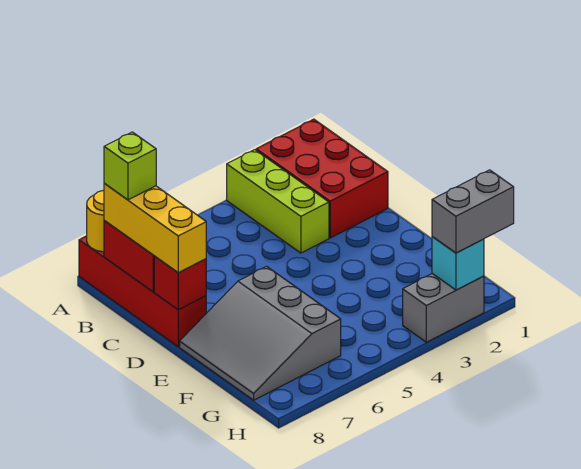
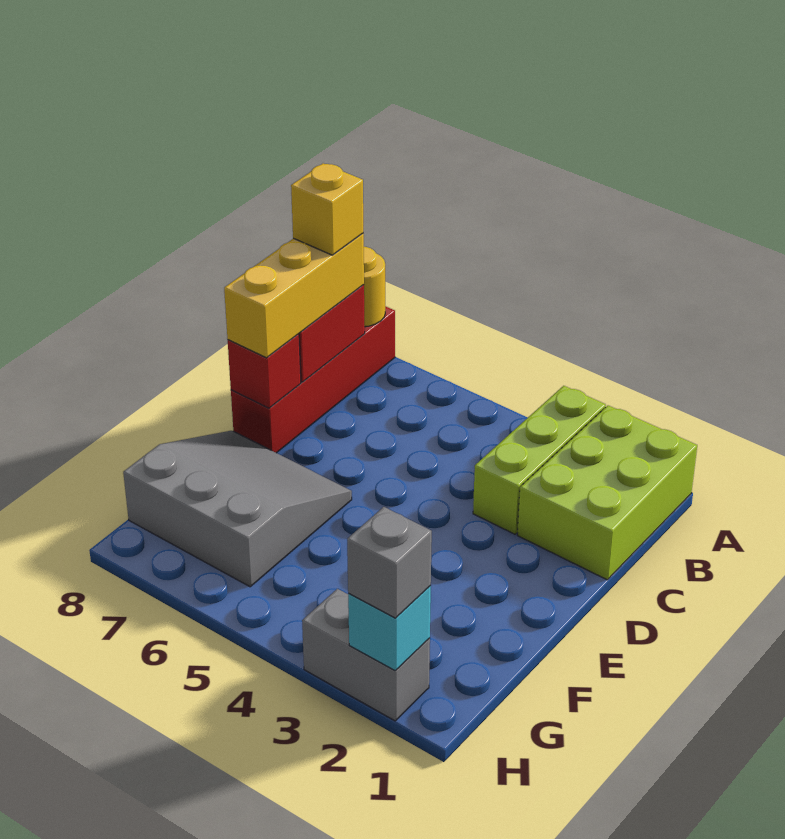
red brick A1:C2 level 1 -> lime brick A1:C2 level 1
lime brick B8 level 4 -> yellow brick B8 level 4
grey slope E6:G8 level 1 top 6 -> grey slope E6:G8 level 1 top G
grey brick H1:H2 level 3 -> grey brick H2 level 3

